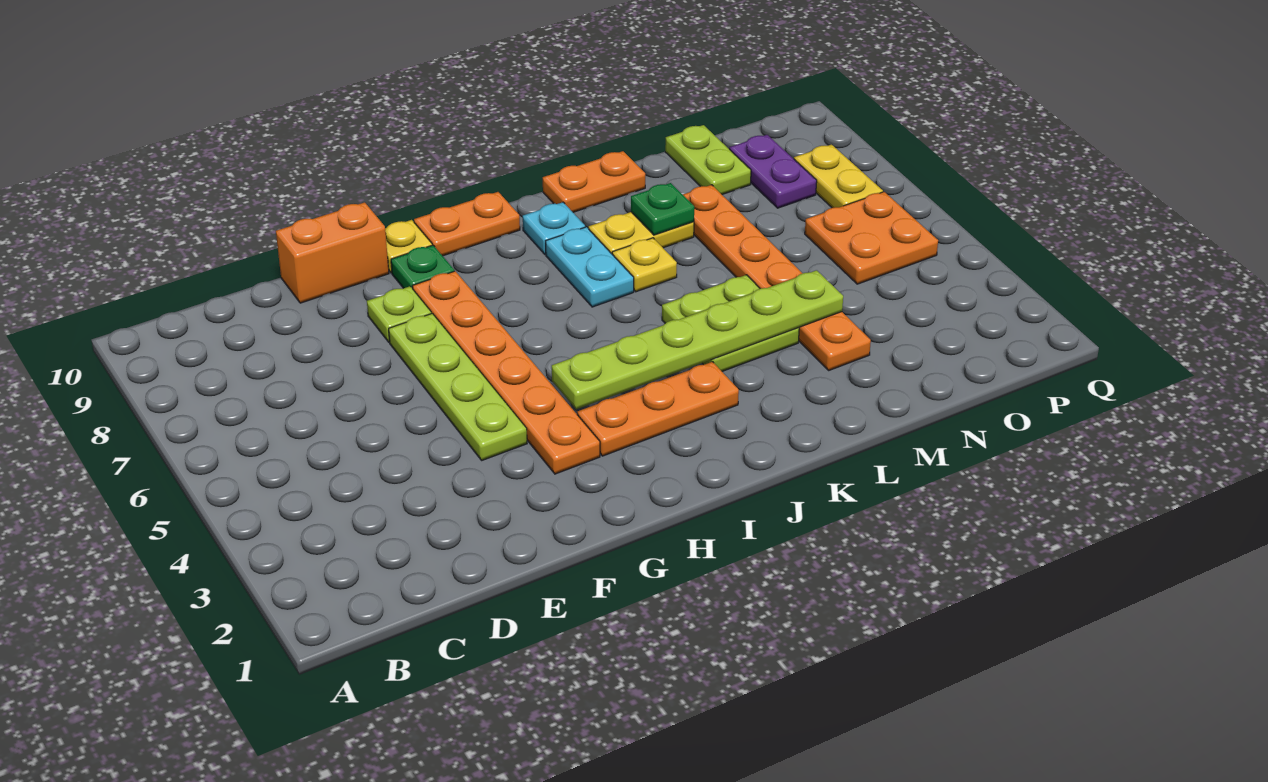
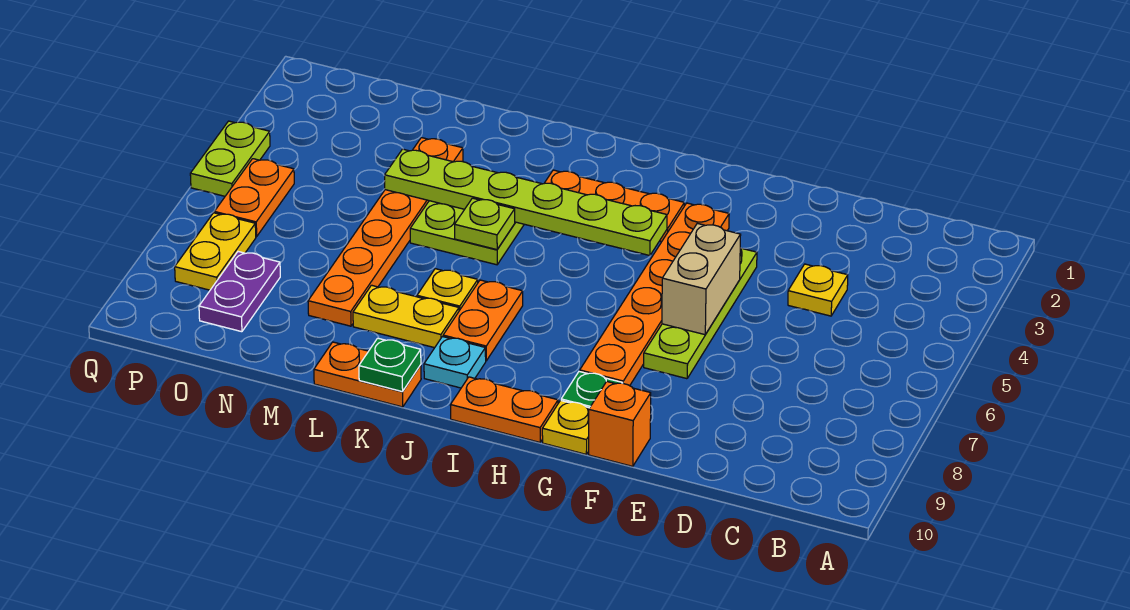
none -> yellow plate D4 level 1
orange brick E10:F10 level 1 -> orange brick F10 level 1
none -> tan brick F5:F6 level 2
lime plate F8 level 1 -> lime plate K5 level 2
cyan plate J7:J8 level 1 -> orange plate J7:J8 level 1
green plate L8 level 2 -> green plate K10 level 2
lime plate N9:N10 level 1 -> lime plate Q4:Q5 level 1
orange plate O5:P6 level 1 -> orange plate P5:P6 level 1

